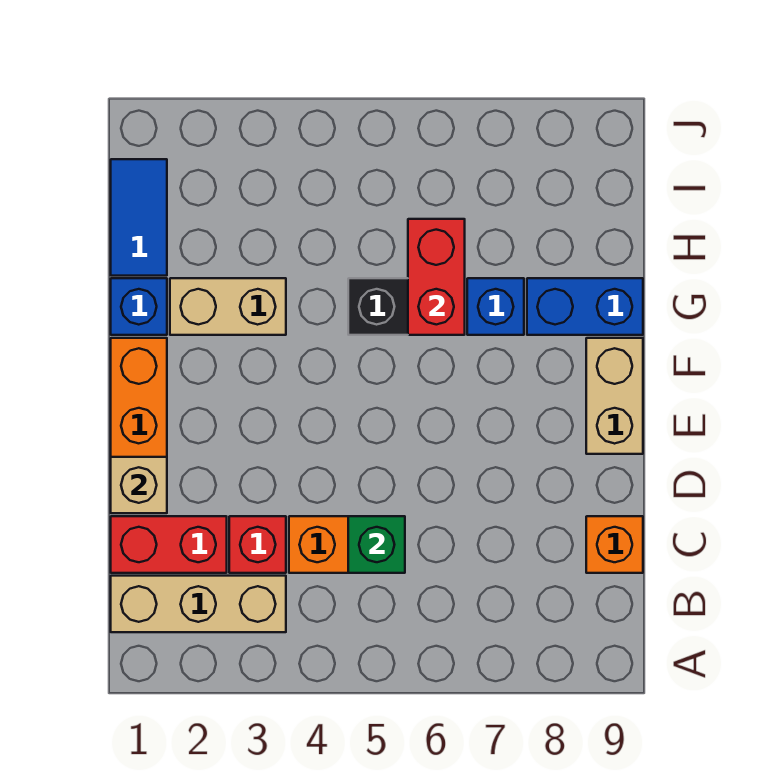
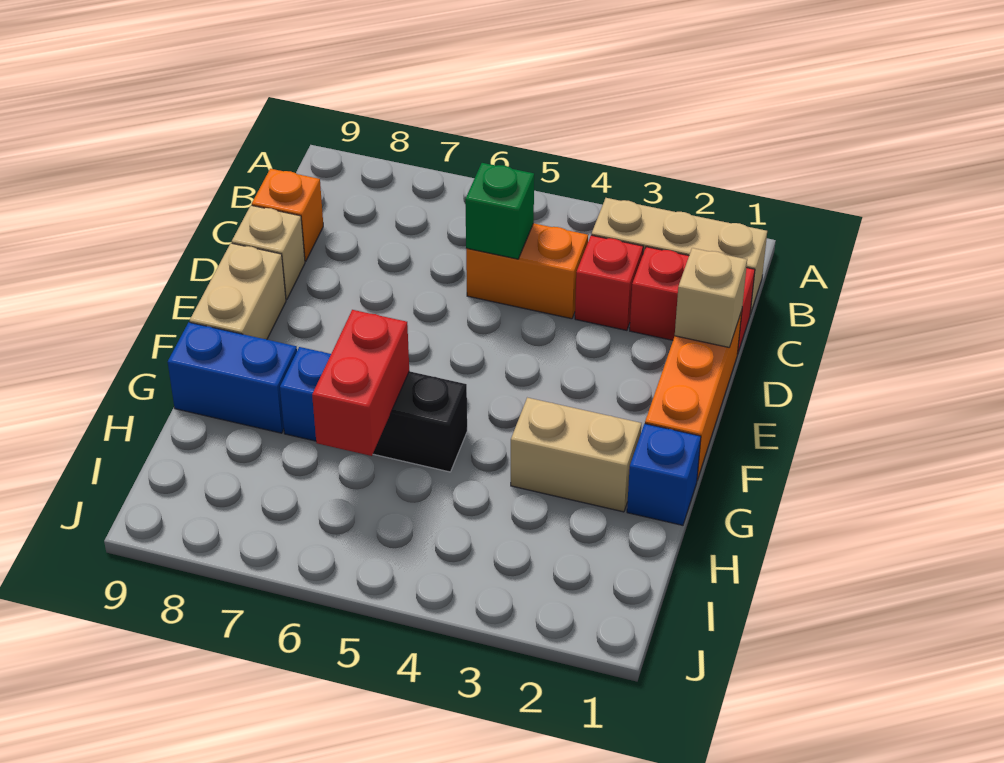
none -> tan brick D9 level 1
blue tile H1:I1 level 1 -> none

